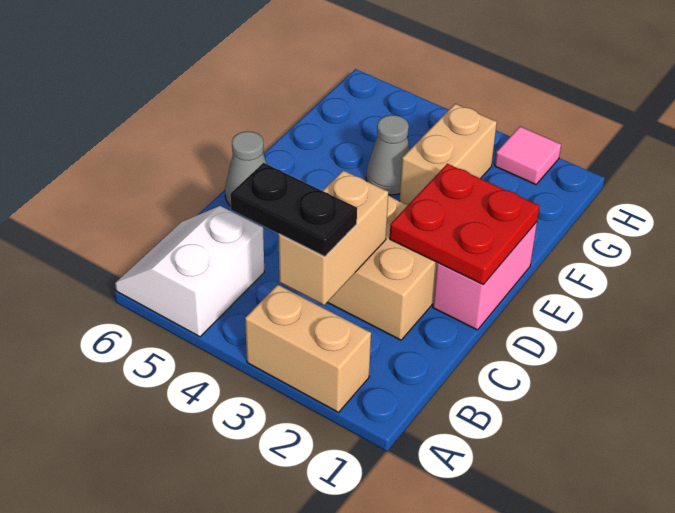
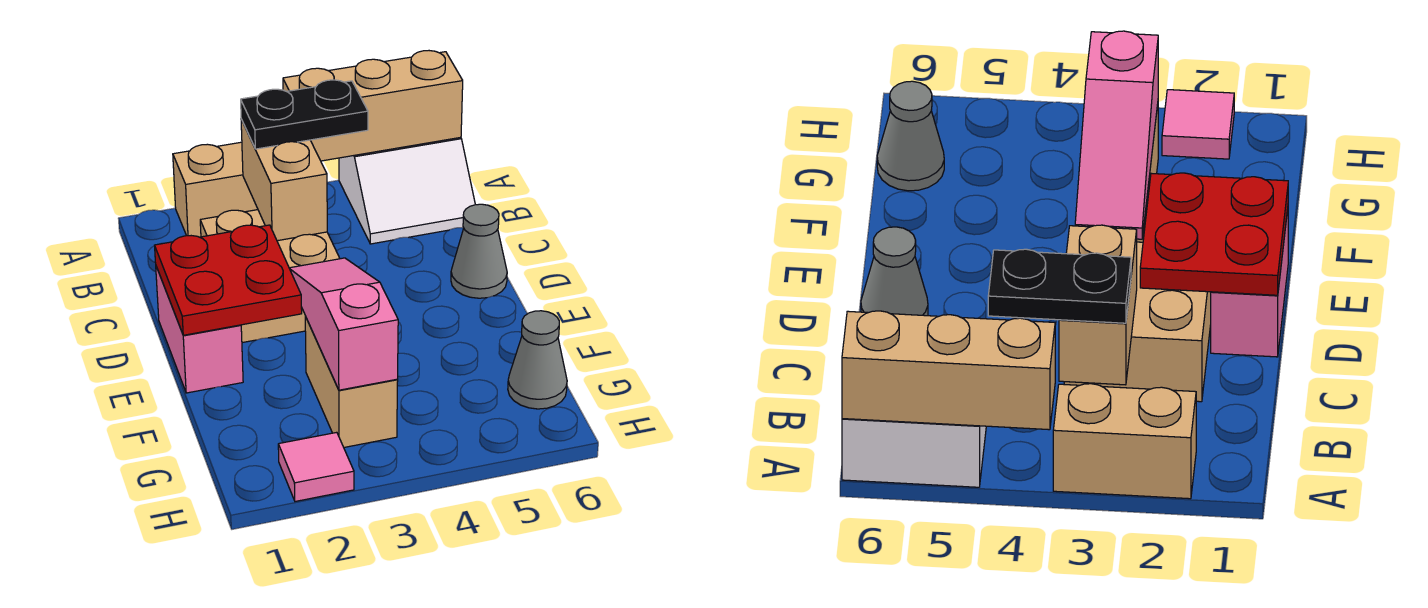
none -> tan brick A4:A6 level 2
white slope A5:B6 level 1 top 5 -> white slope A5:B6 level 1 top A
none -> pink slope E3:G3 level 2 top G
grey cone F4 level 1 -> grey cone G6 level 1

